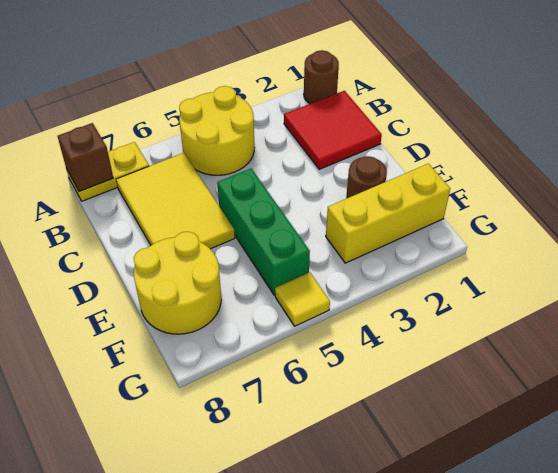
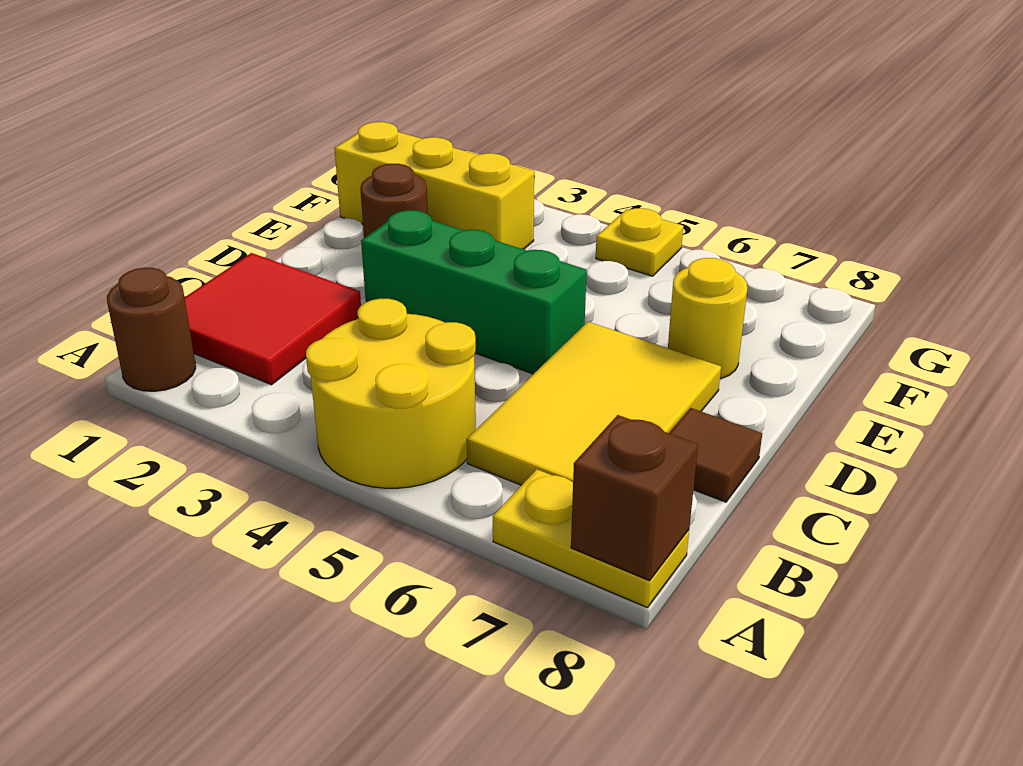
none -> brown tile C8 level 1
green brick D5:F5 level 1 -> green brick D3:D5 level 1
yellow round brick E7:F8 level 1 -> yellow round brick E7 level 1
yellow tile G5 level 1 -> yellow plate G5 level 1

